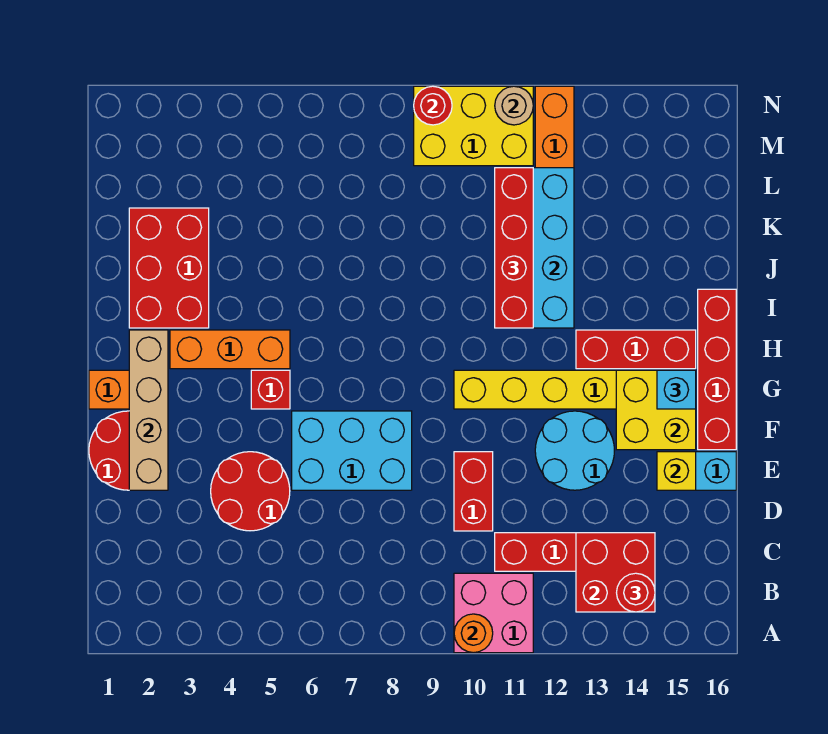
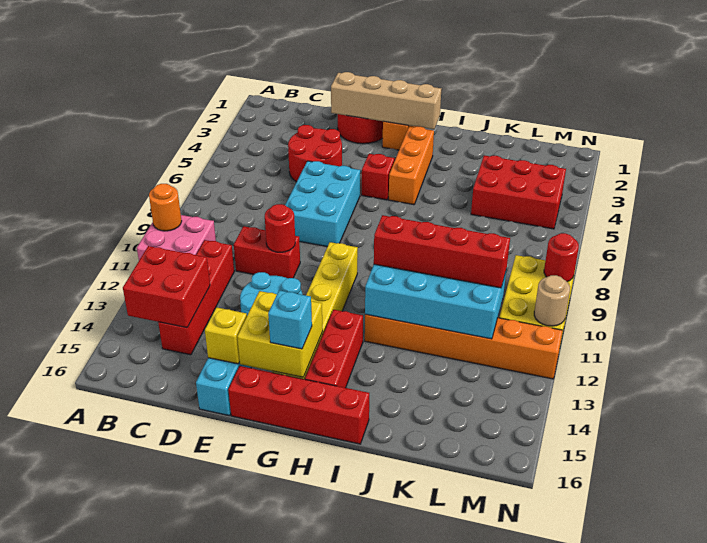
red round brick B14 level 3 -> red round brick E10 level 2
red brick I2:K3 level 1 -> red brick K4:M5 level 1

